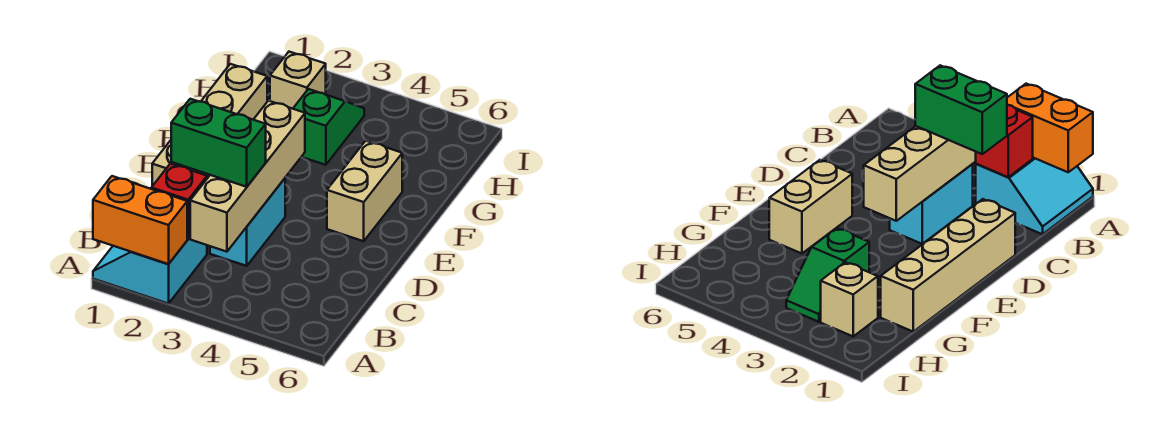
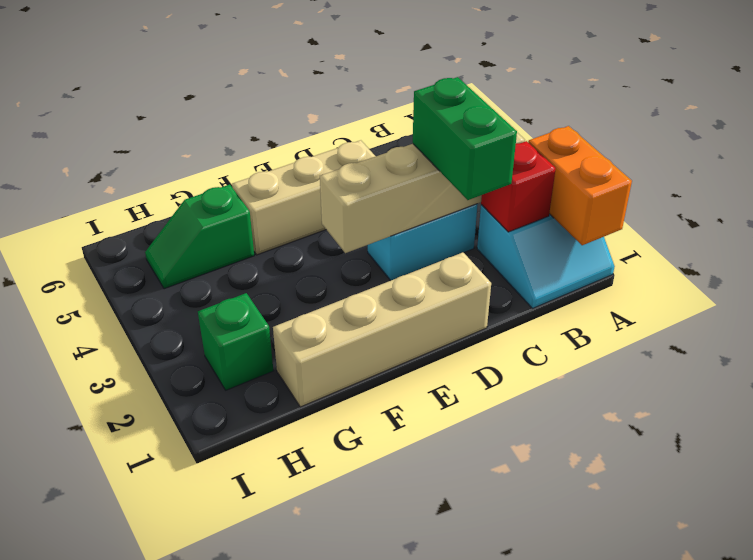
tan brick E5:F5 level 1 -> tan brick D5:F5 level 1
green slope G3:H3 level 1 top G -> green slope G5:H5 level 1 top G
tan brick H2 level 1 -> green brick H2 level 1

